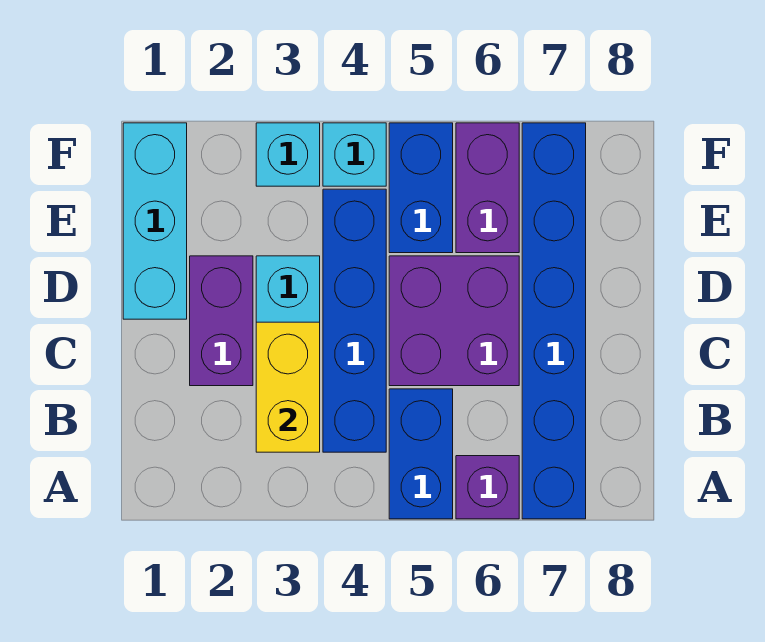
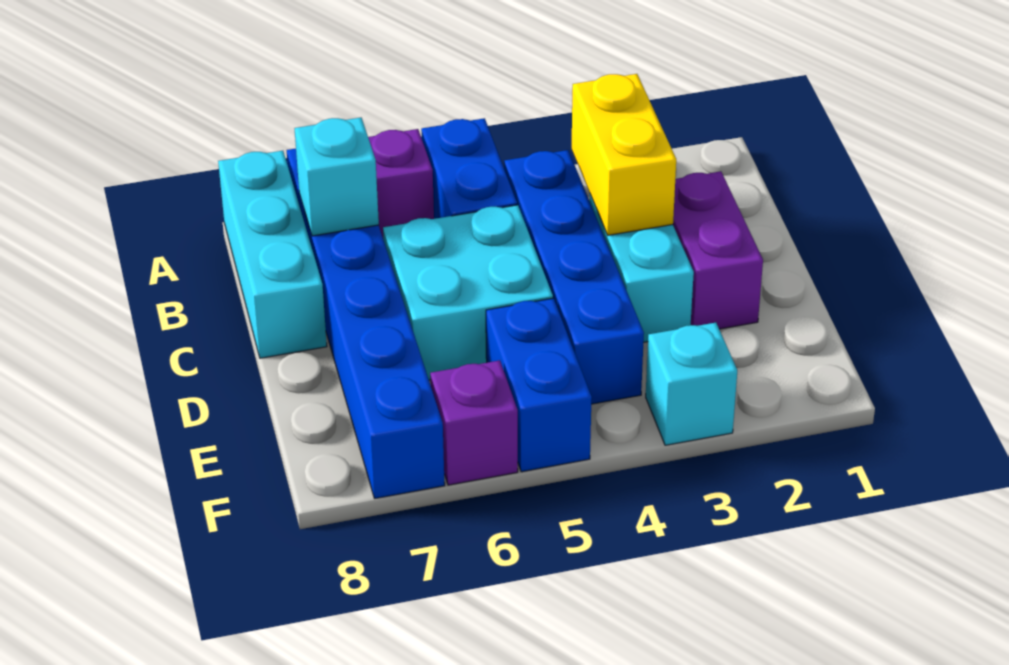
purple brick C5:D6 level 1 -> cyan brick C5:D6 level 1
cyan brick D1:F1 level 1 -> cyan brick A8:C8 level 1
purple brick E6:F6 level 1 -> purple brick F6 level 1
cyan brick F4 level 1 -> cyan brick B7 level 2

